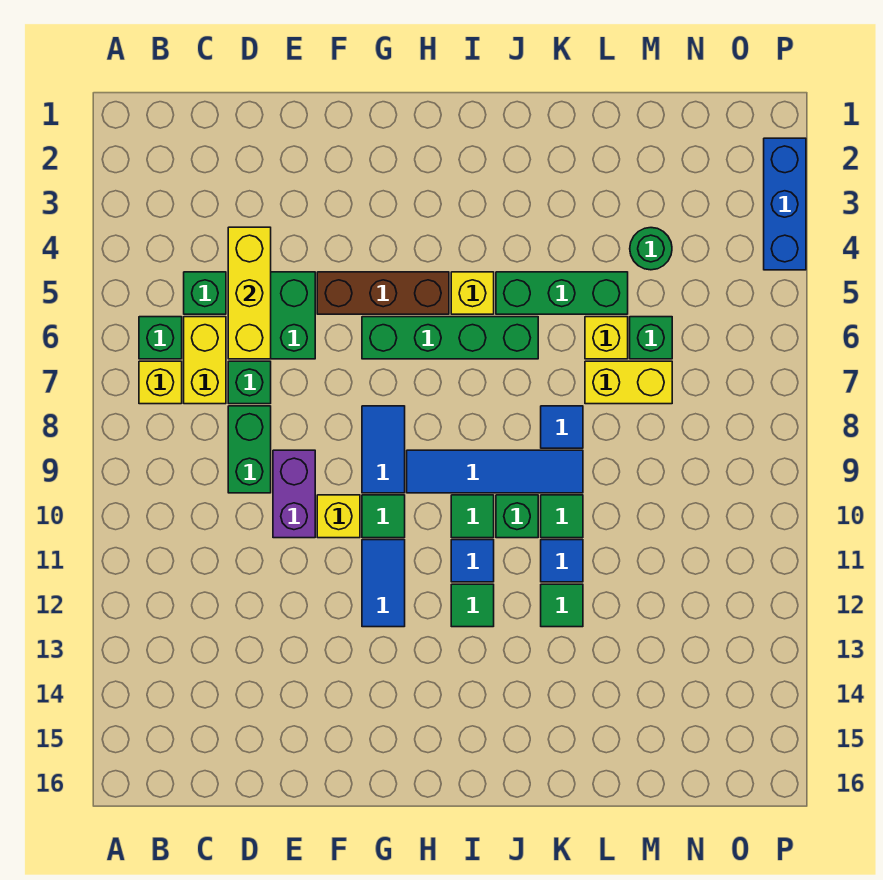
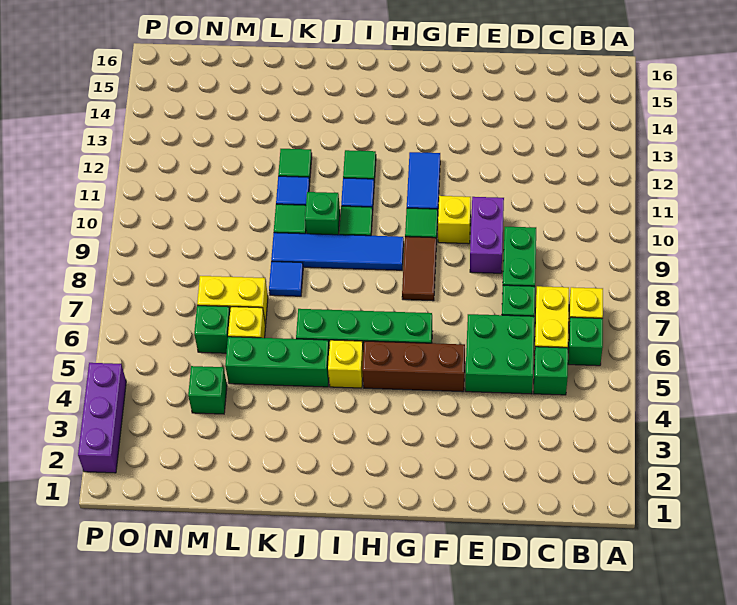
yellow brick D4:D6 level 2 -> none
blue tile G8:G9 level 1 -> brown tile G8:G9 level 1
green round brick M4 level 1 -> green brick M4 level 1
blue brick P2:P4 level 1 -> purple brick P2:P4 level 1

